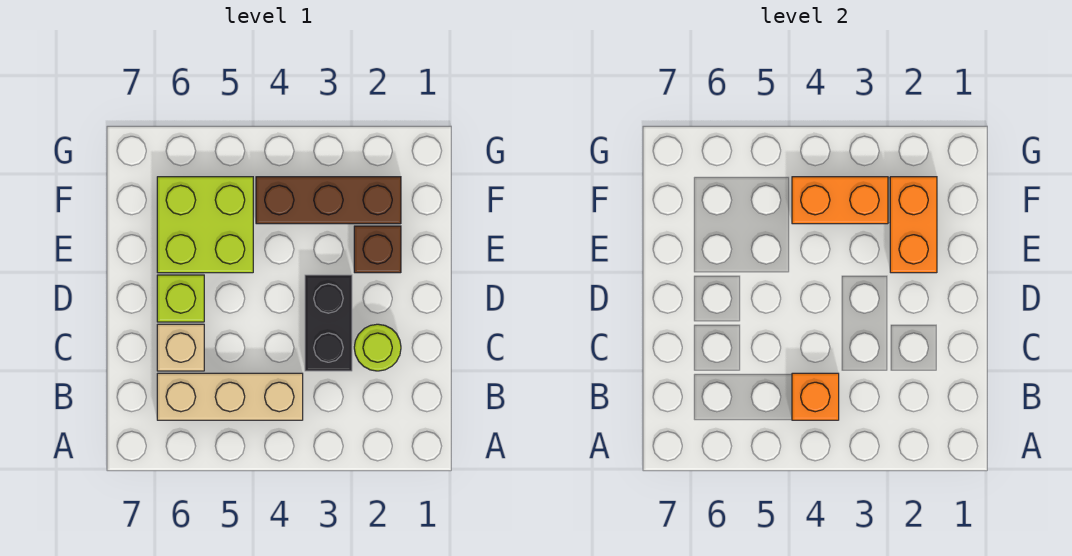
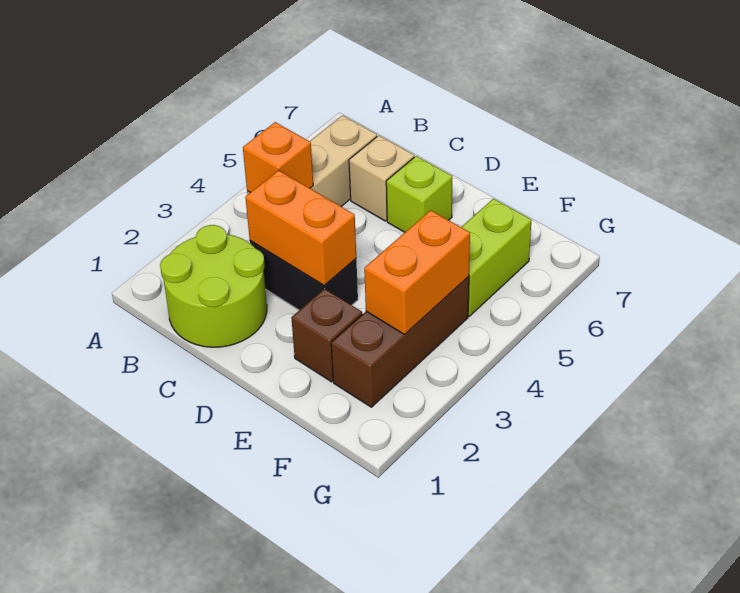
lime round brick C2 level 1 -> lime round brick B1:C2 level 1
orange brick E2:F2 level 2 -> orange brick C3:D3 level 2
lime brick E5:F6 level 1 -> lime brick F5:F6 level 1

